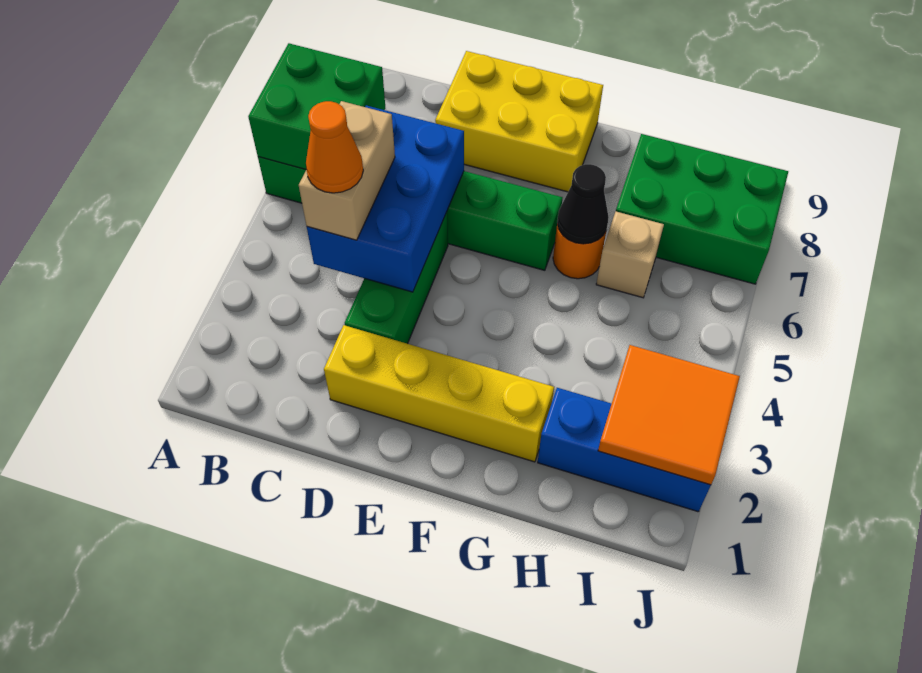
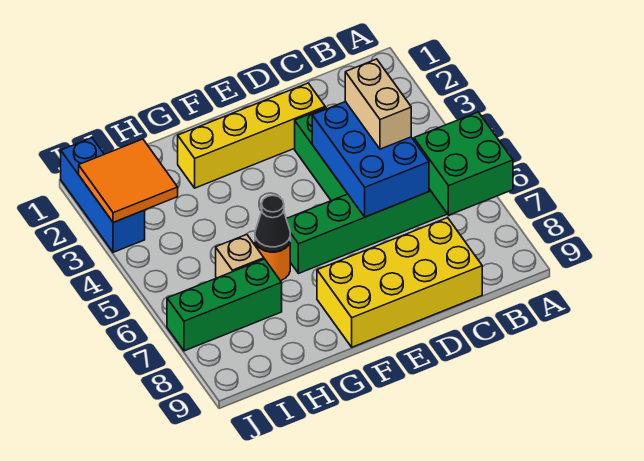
orange cone C4 level 4 -> none
yellow brick D8:F9 level 1 -> yellow brick C8:F9 level 1
blue brick H2:J2 level 1 -> blue brick J1:J3 level 1
green brick H7:J8 level 1 -> green brick H7:J7 level 1

